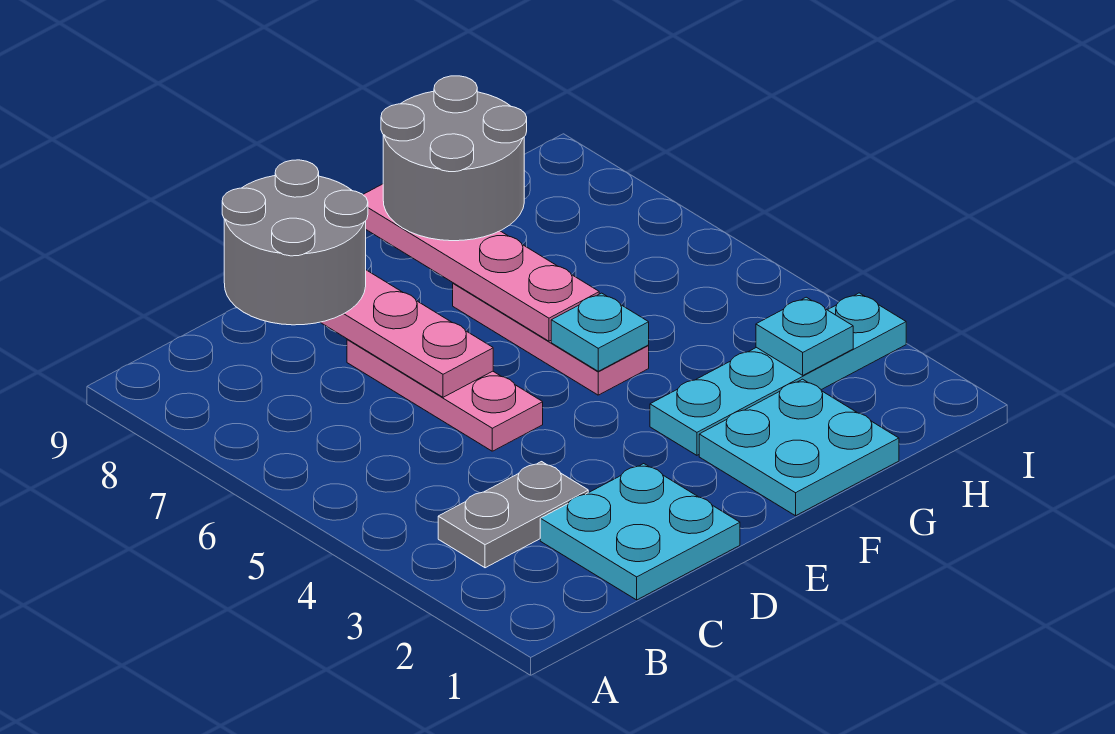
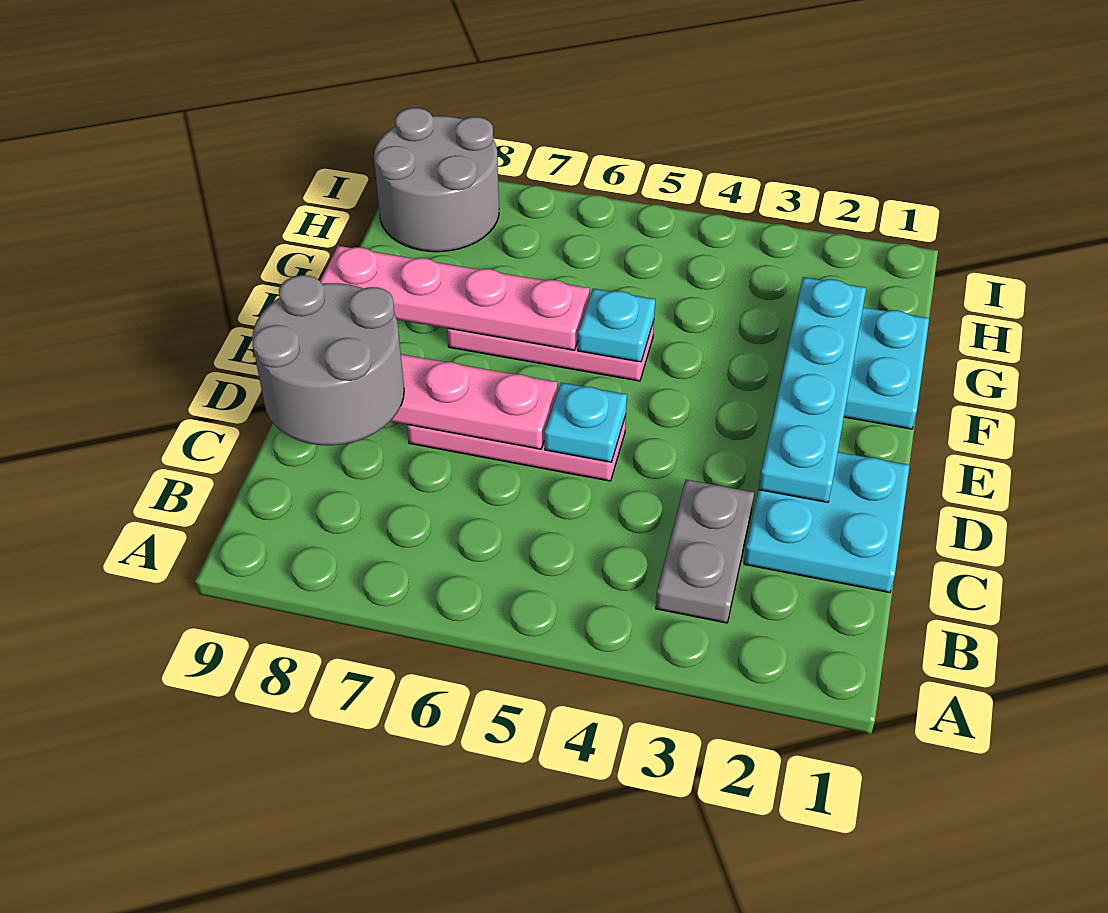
cyan plate F3:I3 level 1 -> cyan plate D2:G2 level 2
grey round brick F8:G9 level 3 -> grey round brick H8:I9 level 1
cyan plate H3 level 2 -> cyan plate D5 level 2

